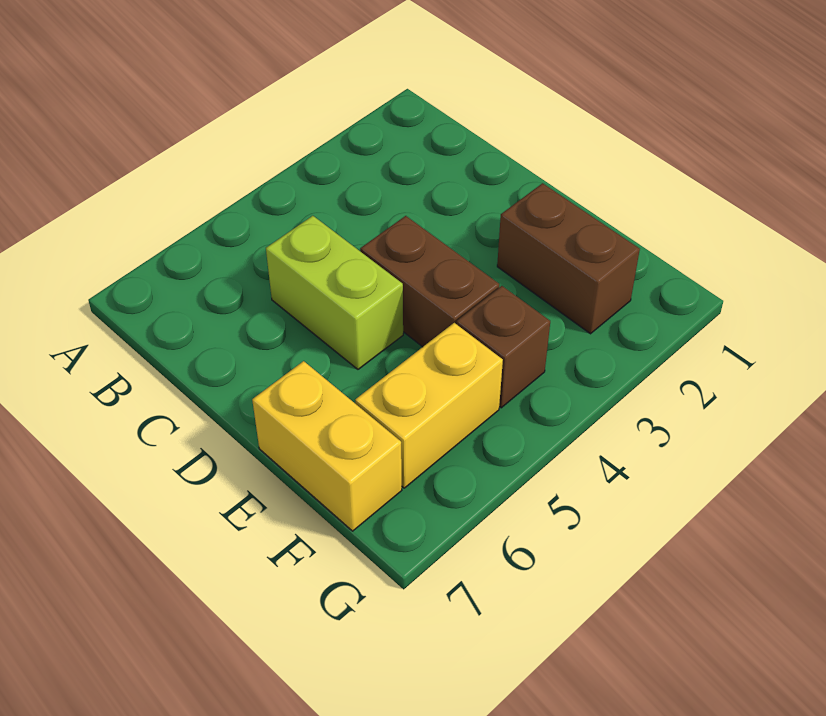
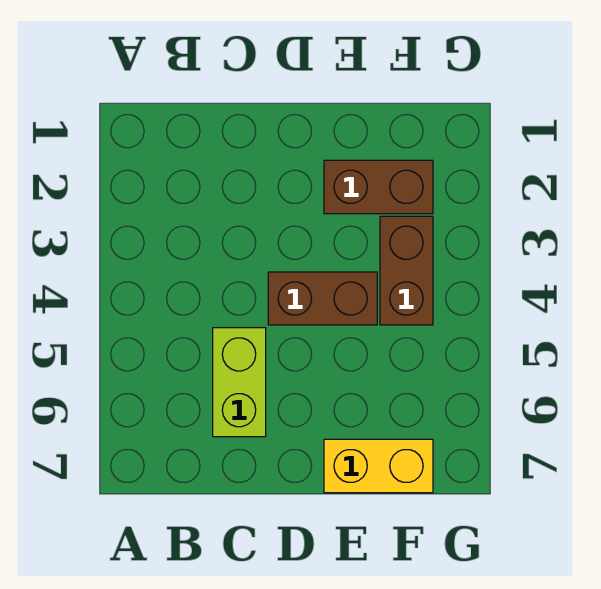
lime brick C5:D5 level 1 -> lime brick C5:C6 level 1
brown brick F4 level 1 -> brown brick F3:F4 level 1
yellow brick F5:F6 level 1 -> none

